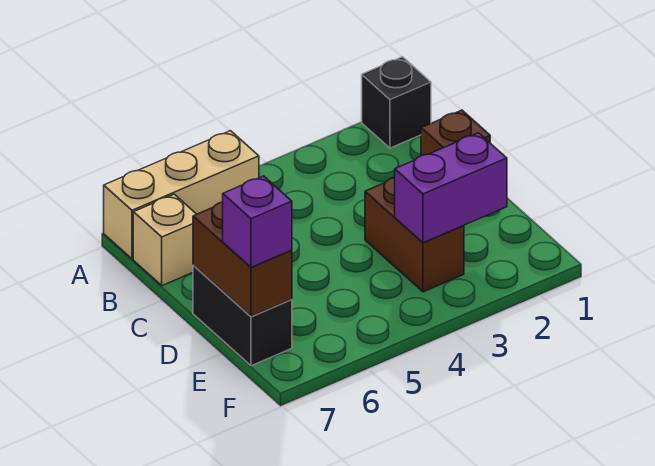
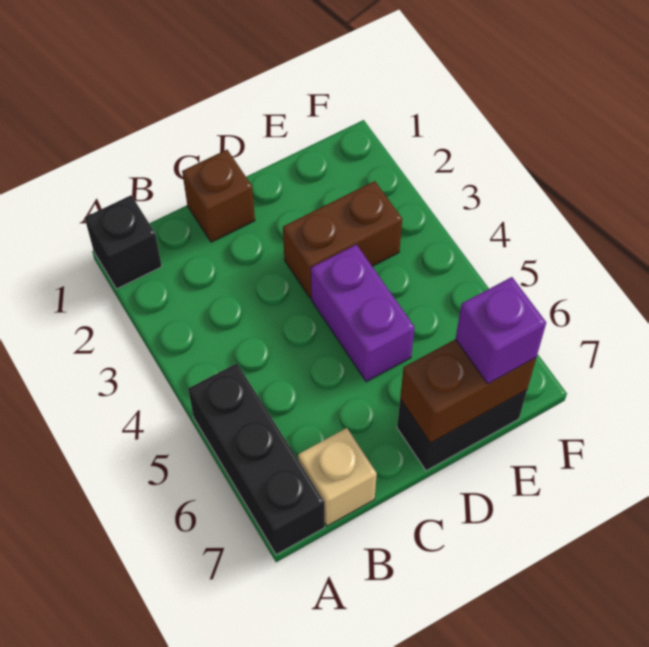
tan brick A5:A7 level 1 -> black brick A5:A7 level 1
purple brick E2:E3 level 2 -> purple brick D4:D5 level 1

